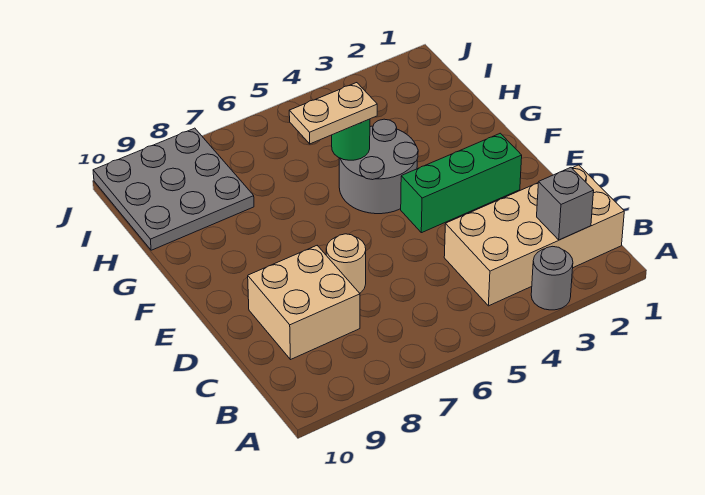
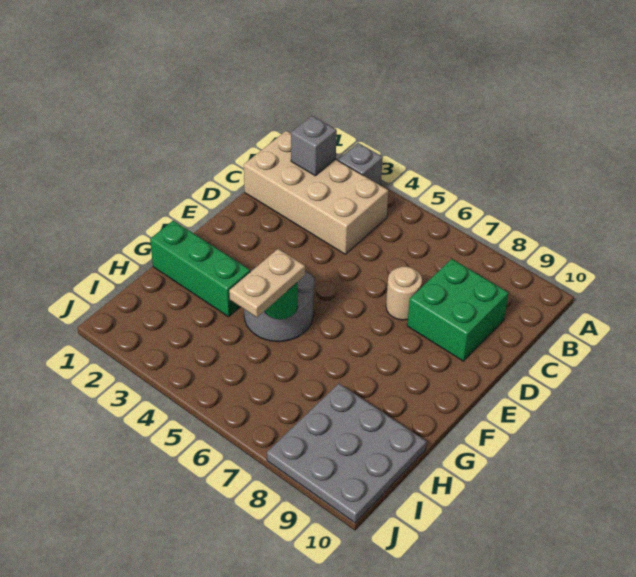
grey round brick A3 level 1 -> grey brick A3 level 1
tan brick C8:D9 level 1 -> green brick C8:D9 level 1
green brick E2:E4 level 1 -> green brick G1:G3 level 1
tan plate G5:G6 level 3 -> tan plate G5:H5 level 3

